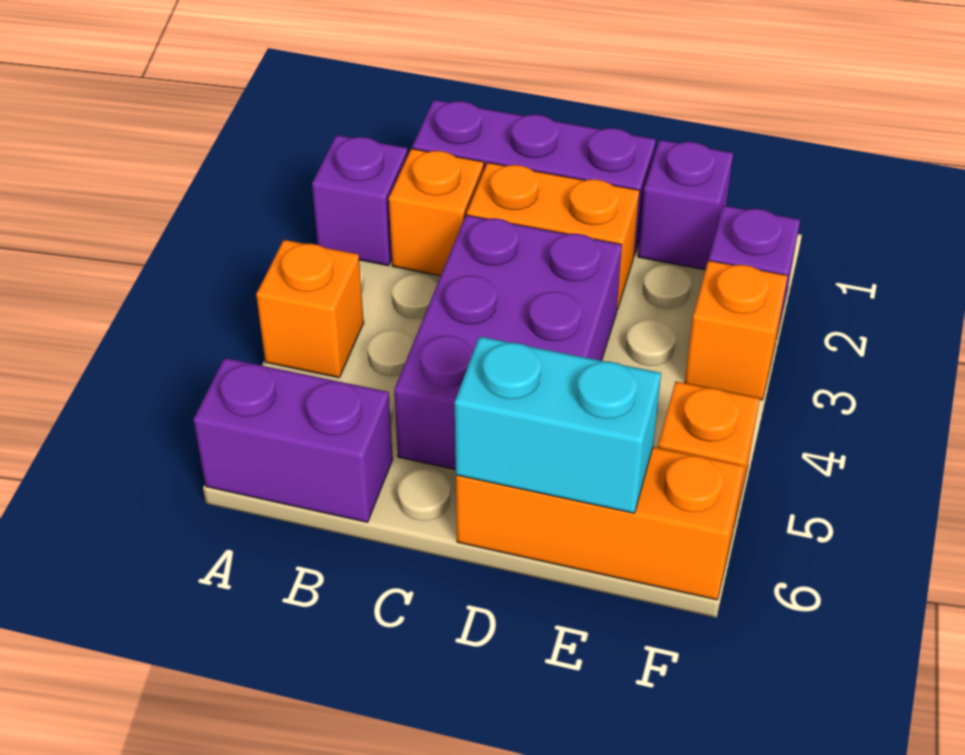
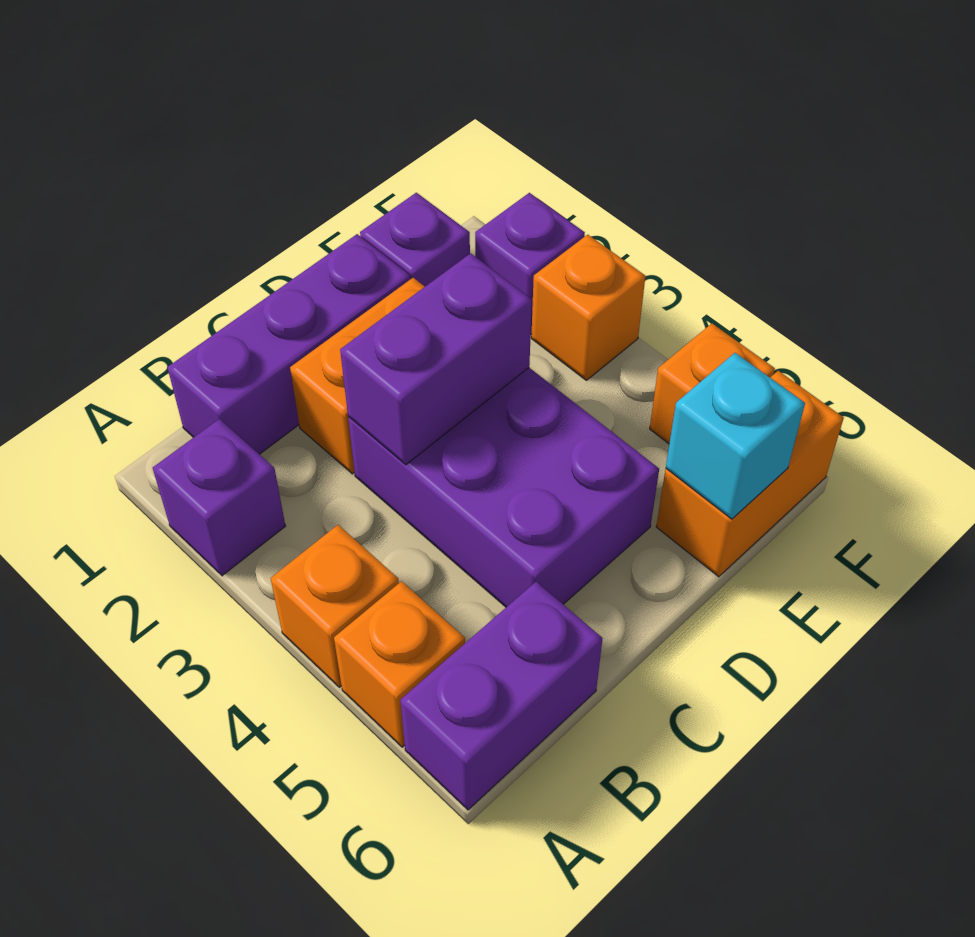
orange brick B2 level 1 -> orange brick A5 level 1
none -> purple brick C3:D3 level 2
orange brick D6:F6 level 1 -> orange brick E6:F6 level 1
cyan brick D6:E6 level 2 -> cyan brick E6 level 2

